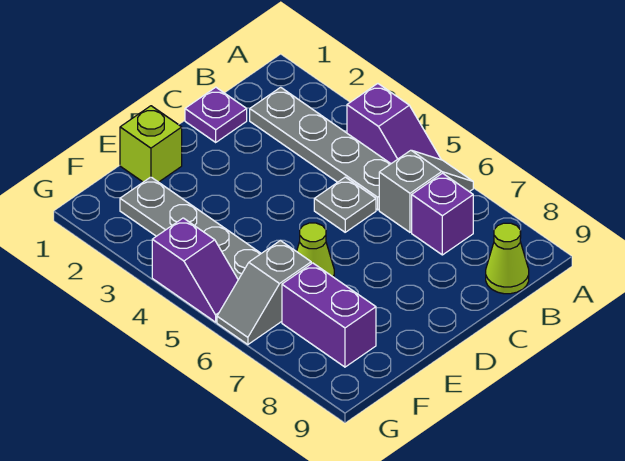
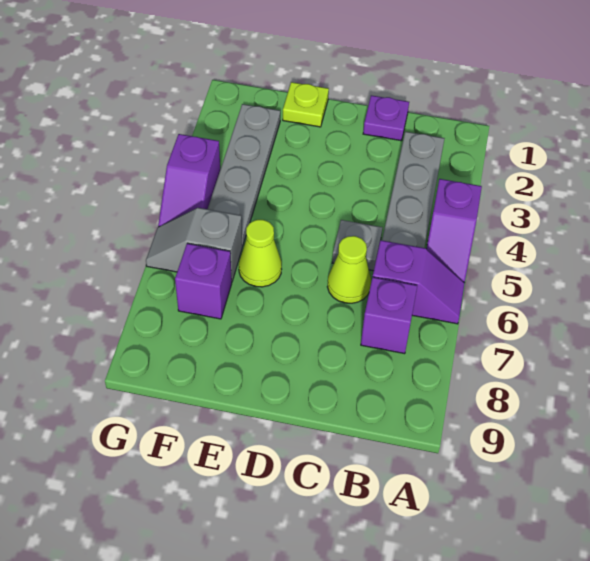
grey slope A6:B6 level 1 top B -> purple slope A6:B6 level 1 top B
lime cone B9 level 1 -> lime cone C6 level 1
lime brick E1 level 1 -> lime plate E1 level 1
purple brick F7:F8 level 1 -> purple brick F7 level 1

